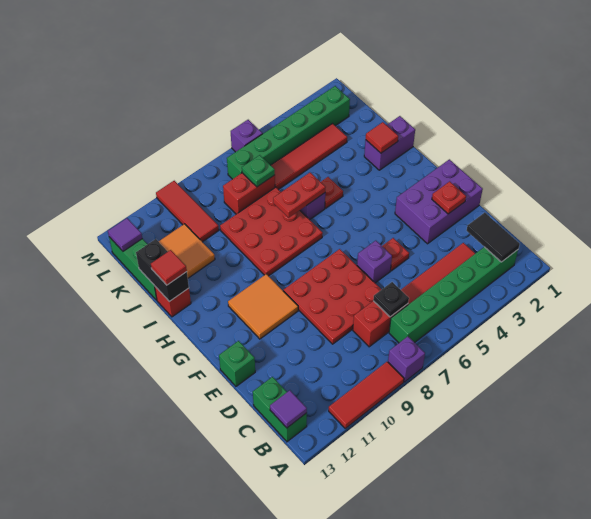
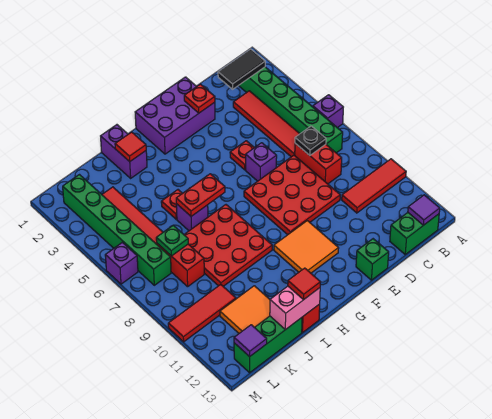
purple brick A8 level 1 -> purple brick A6 level 1
red tile A9:A11 level 1 -> red tile A10:C10 level 1
purple brick E1:F3 level 1 -> purple brick E1:G2 level 1
red plate I6:I7 level 2 -> red plate H6:I6 level 2
black brick I13:J13 level 2 -> pink brick I13:J13 level 2

